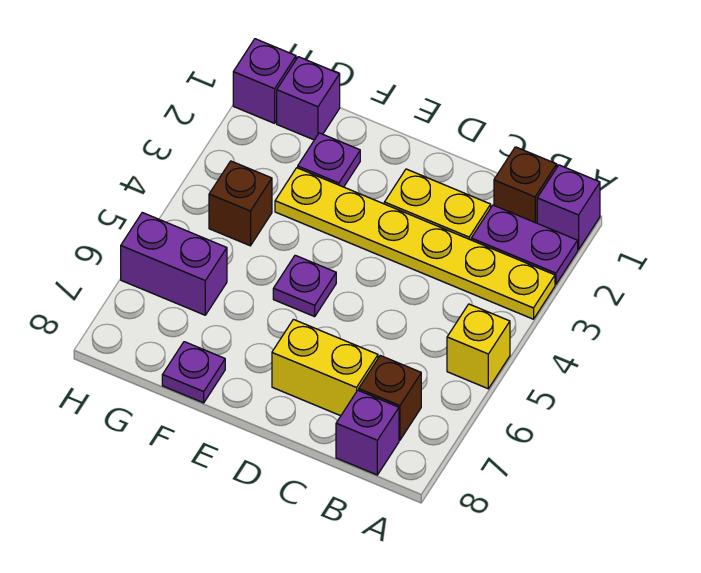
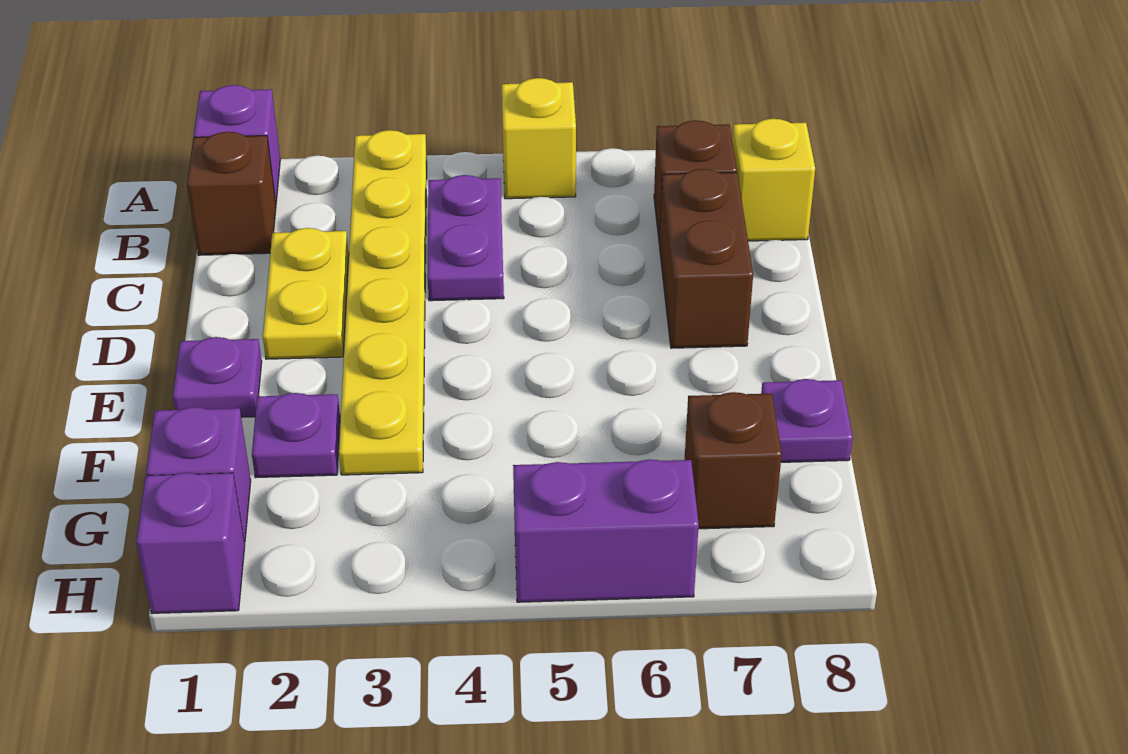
purple plate A2:B2 level 1 -> purple plate B4:C4 level 1
purple brick B8 level 1 -> yellow brick B8 level 1
yellow brick C7:D7 level 1 -> brown brick C7:D7 level 1
purple plate E5 level 1 -> purple plate E1 level 1
brown brick G4 level 1 -> brown brick G7 level 1
purple brick G6:H6 level 1 -> purple brick H5:H6 level 1

